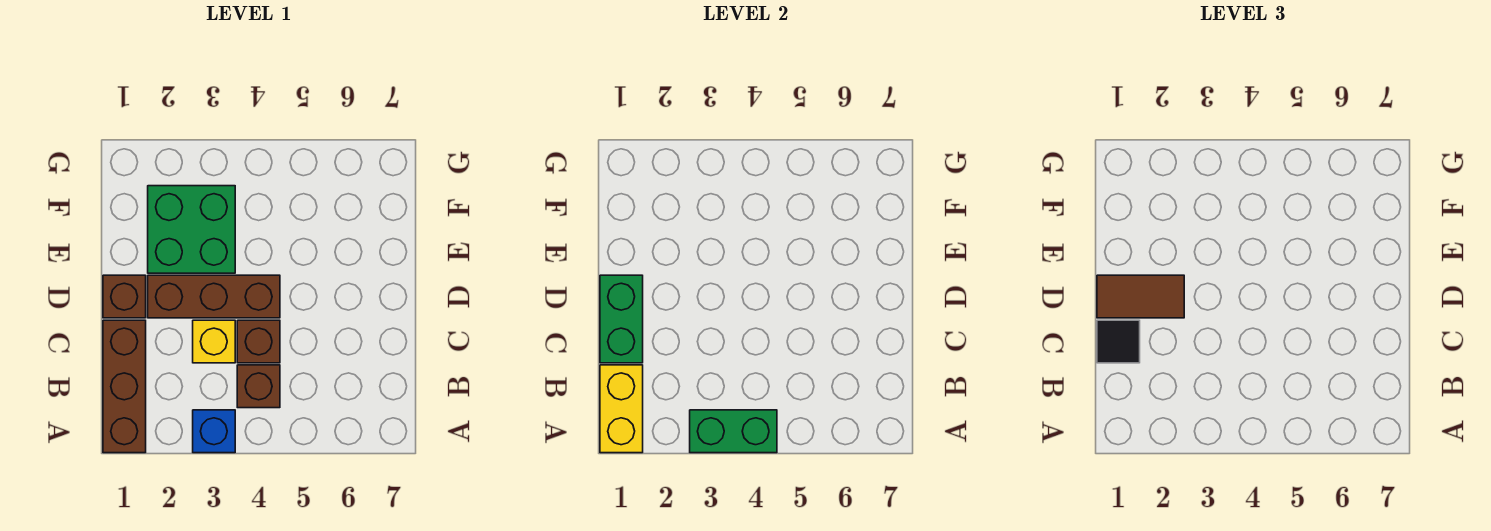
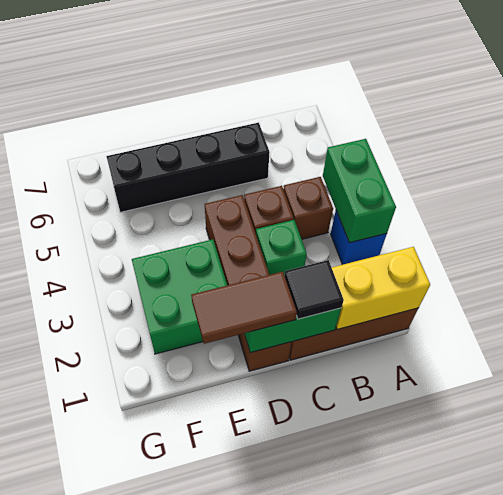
yellow brick C3 level 1 -> green brick C3 level 1
none -> black brick C6:F6 level 1
brown tile D1:D2 level 3 -> brown tile D1:E1 level 3

